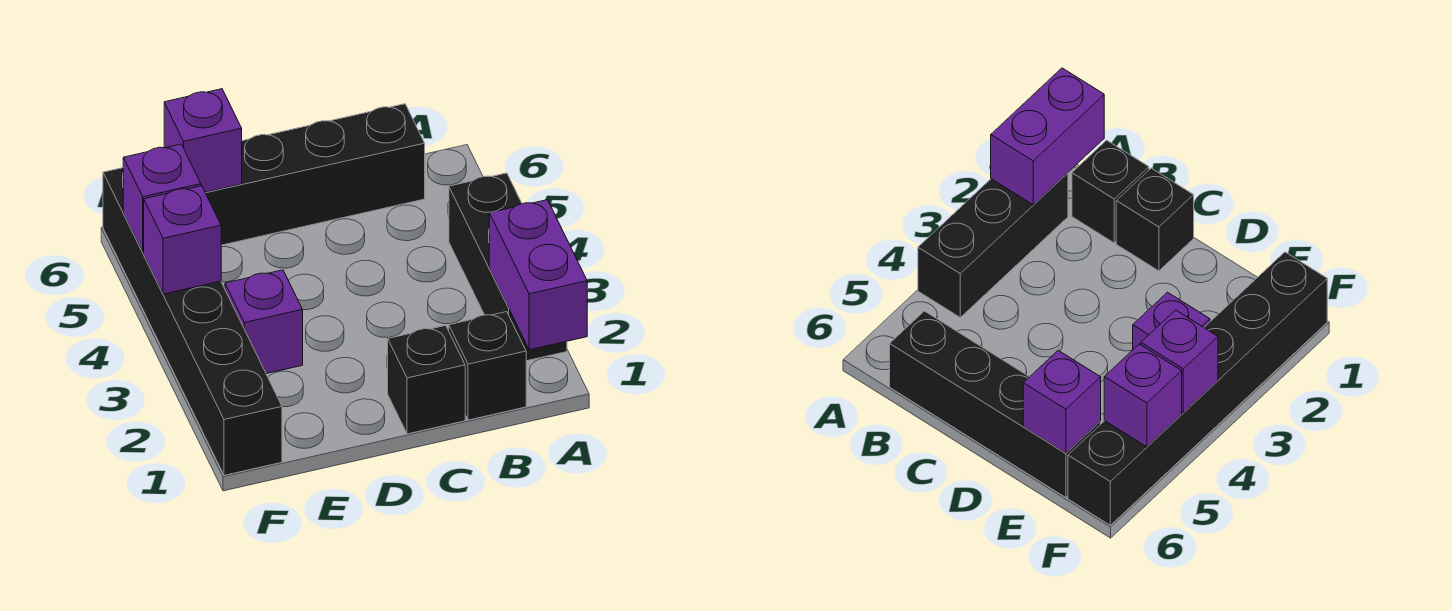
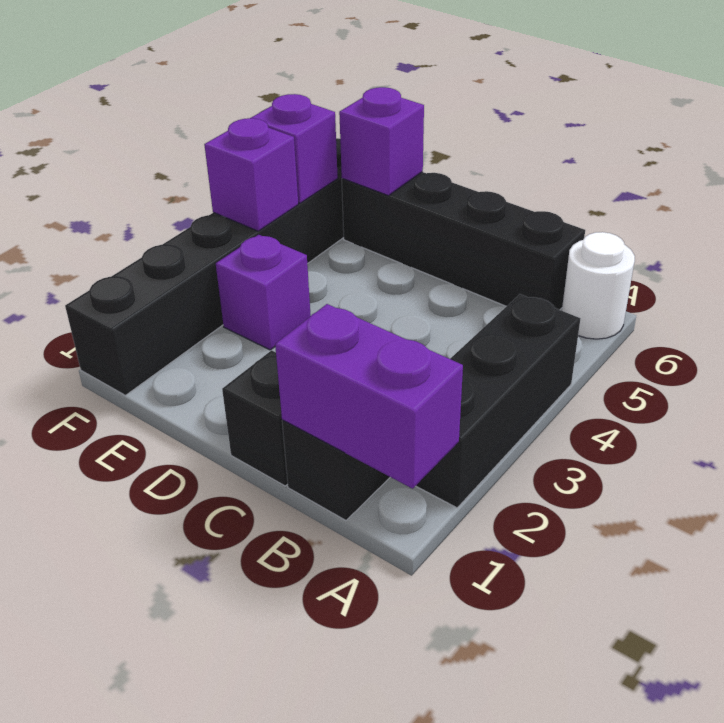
purple brick A1:A2 level 2 -> purple brick A1:B1 level 2
none -> white round brick A6 level 1

